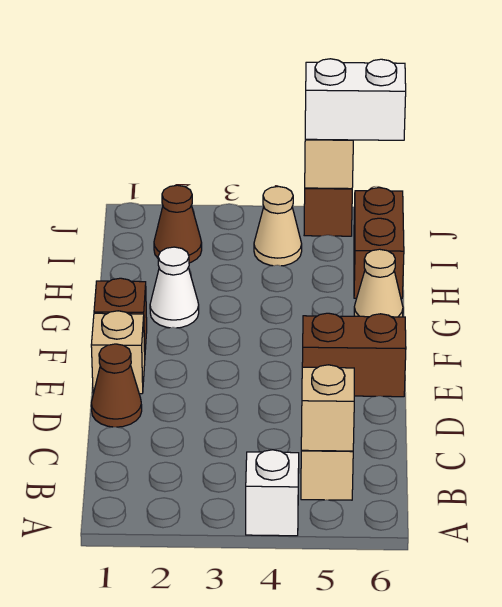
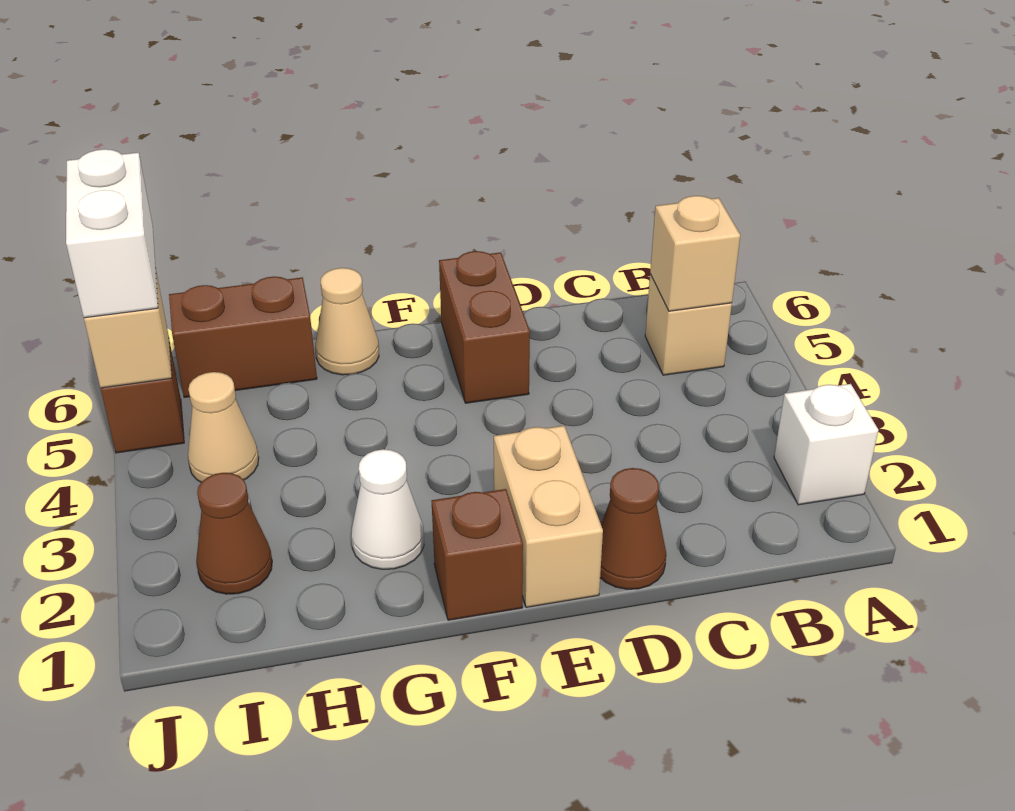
white brick A4 level 1 -> white brick A2 level 1
tan brick E1 level 1 -> tan brick E1:E2 level 1

